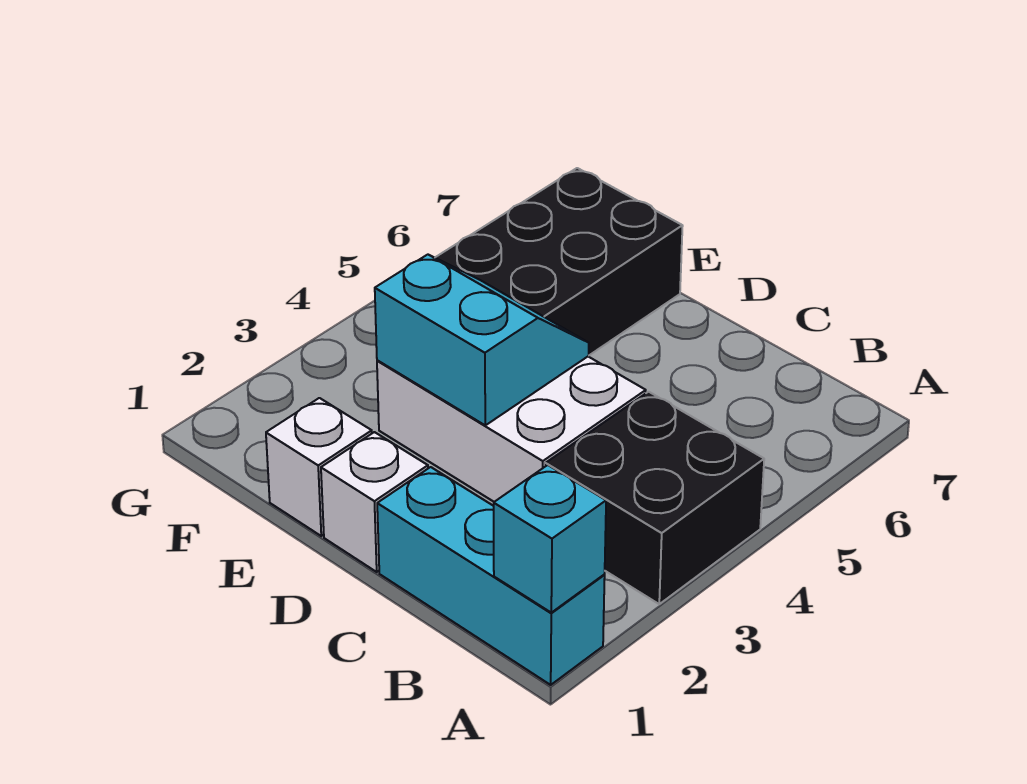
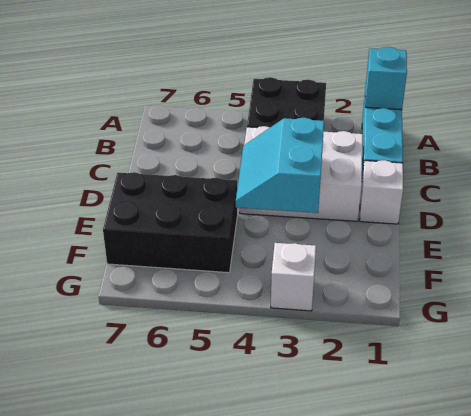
white brick C3:E4 level 1 -> white brick C2:D4 level 1
white brick E1 level 1 -> white brick G3 level 1

